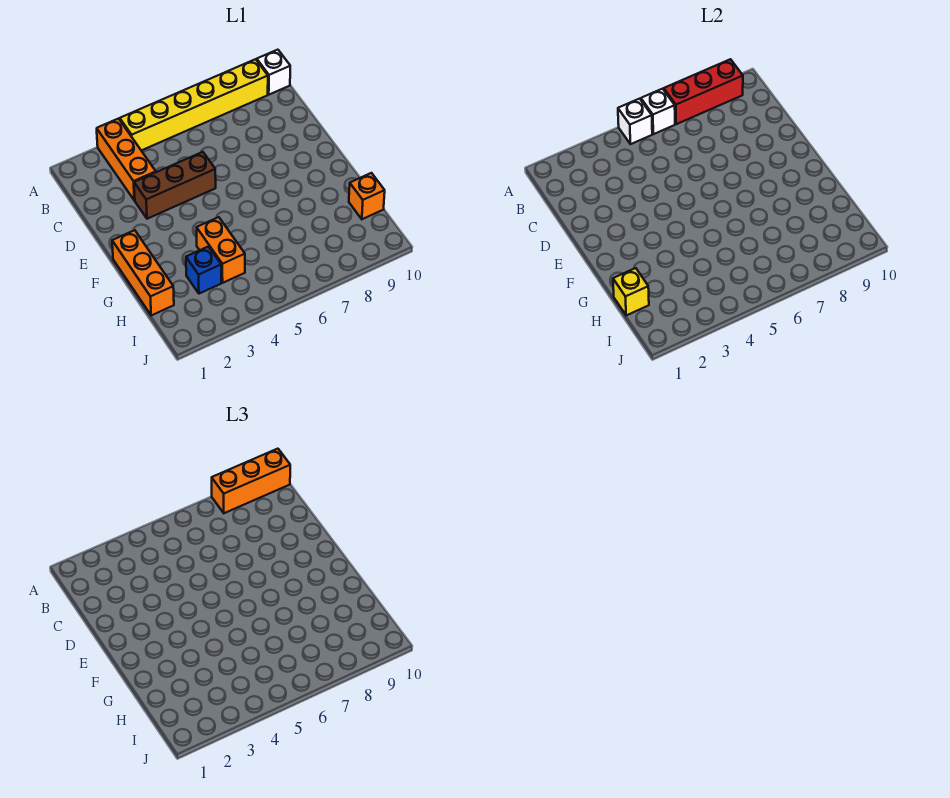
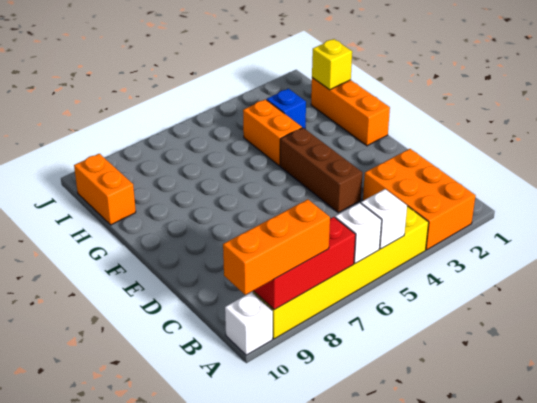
orange brick A3:C3 level 1 -> orange brick A2:C3 level 1
brown brick D3:D5 level 1 -> brown brick D4:F4 level 1
orange brick H10 level 1 -> orange brick H10:I10 level 1

